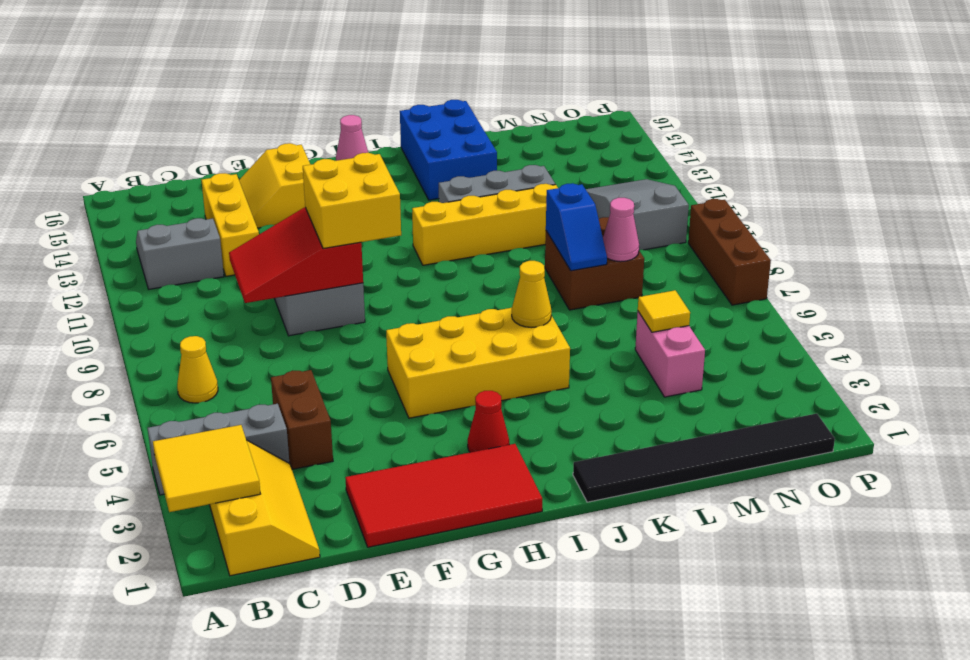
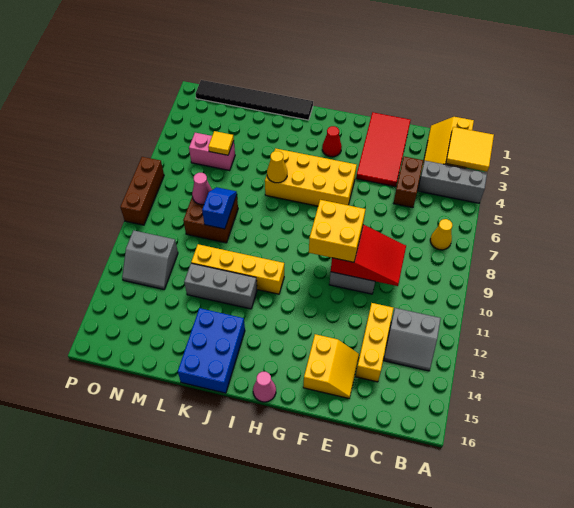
red tile E1:H2 level 1 -> red tile E1:F4 level 1
pink brick M4:M5 level 1 -> pink brick M5:N5 level 1
grey slope N10:O12 level 1 top 10 -> grey slope N11:O12 level 1 top 11

